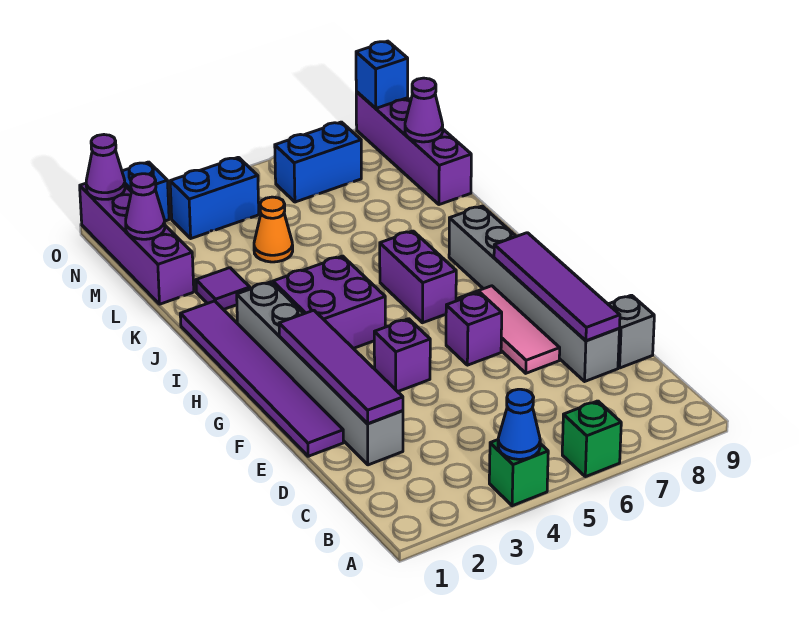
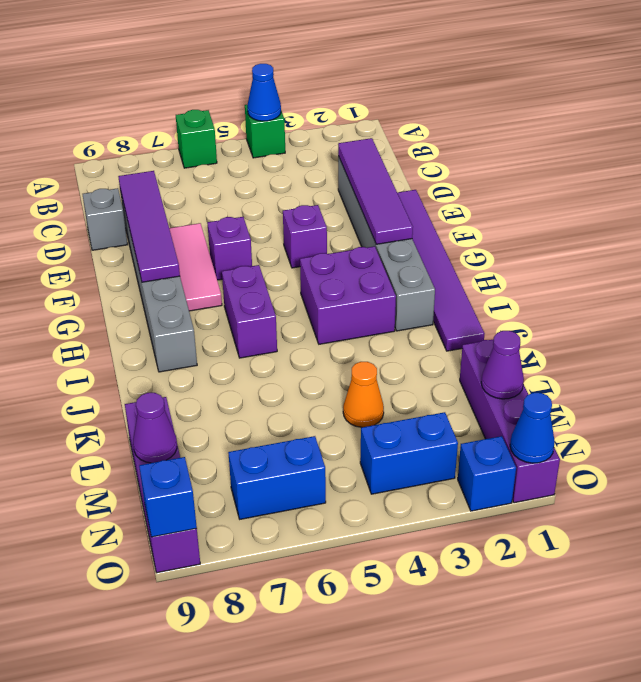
purple tile K2 level 1 -> none
purple cone O1 level 2 -> blue cone O1 level 2

